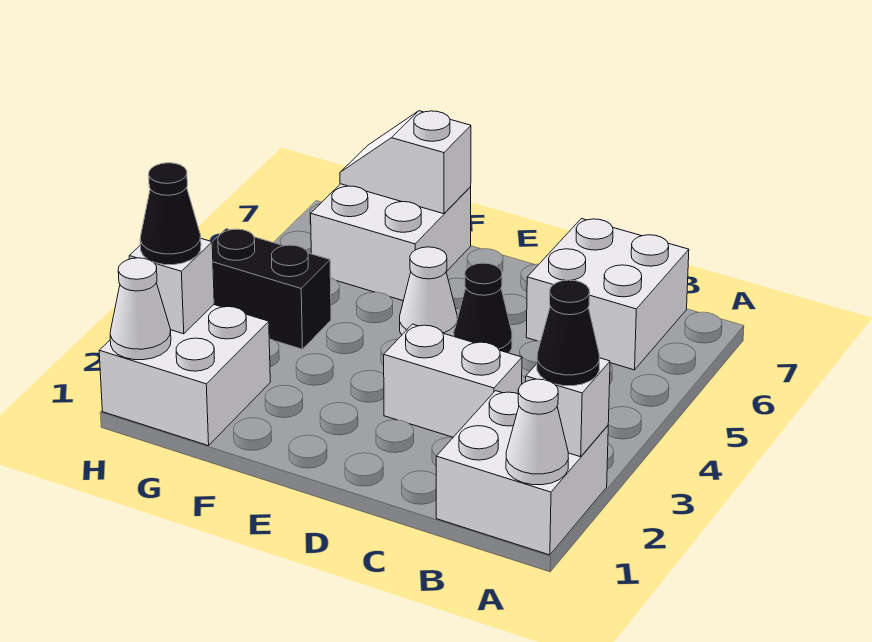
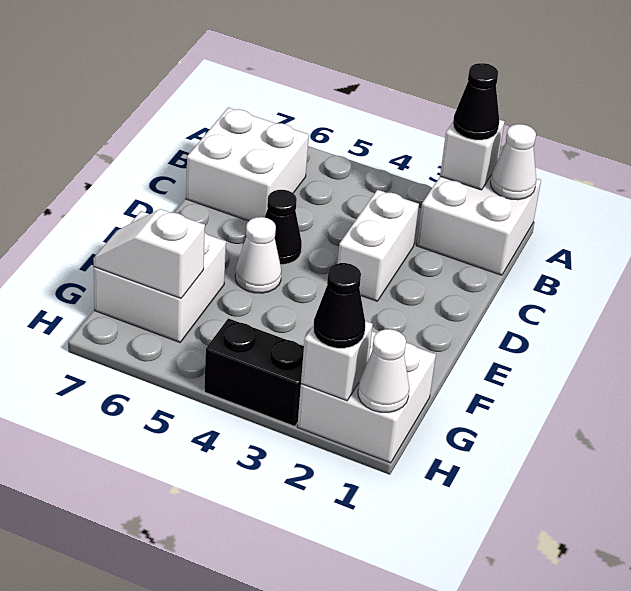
white slope F7:G7 level 2 top F -> white slope G6:G7 level 2 top 6
black brick G4:H4 level 1 -> black brick H3:H4 level 1

